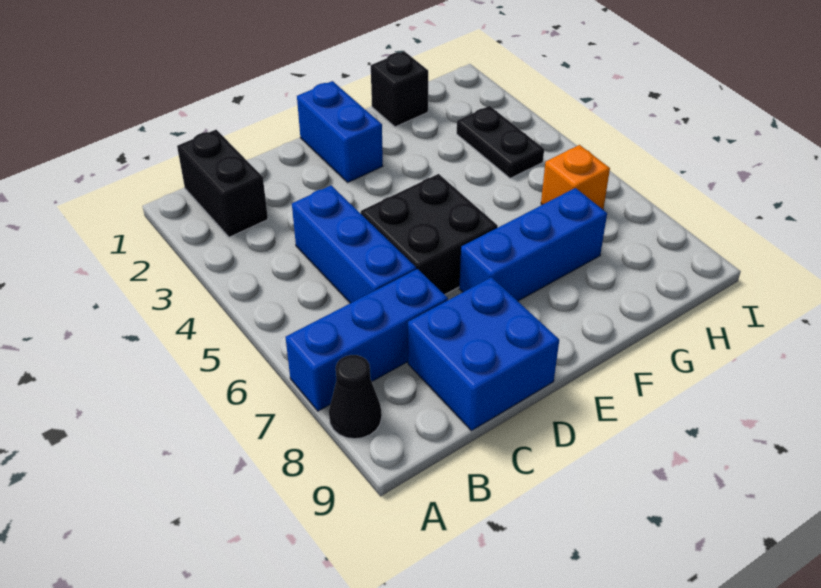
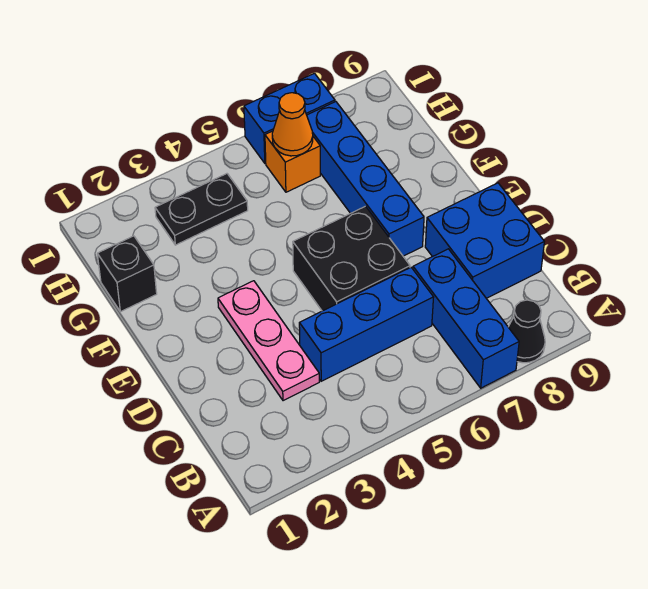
black brick B1:B2 level 1 -> none
none -> pink plate C3:E3 level 1
blue brick E1:E2 level 1 -> blue brick I6:I7 level 1
blue brick E7:G7 level 1 -> blue brick E7:H7 level 1
none -> orange cone H6 level 2

